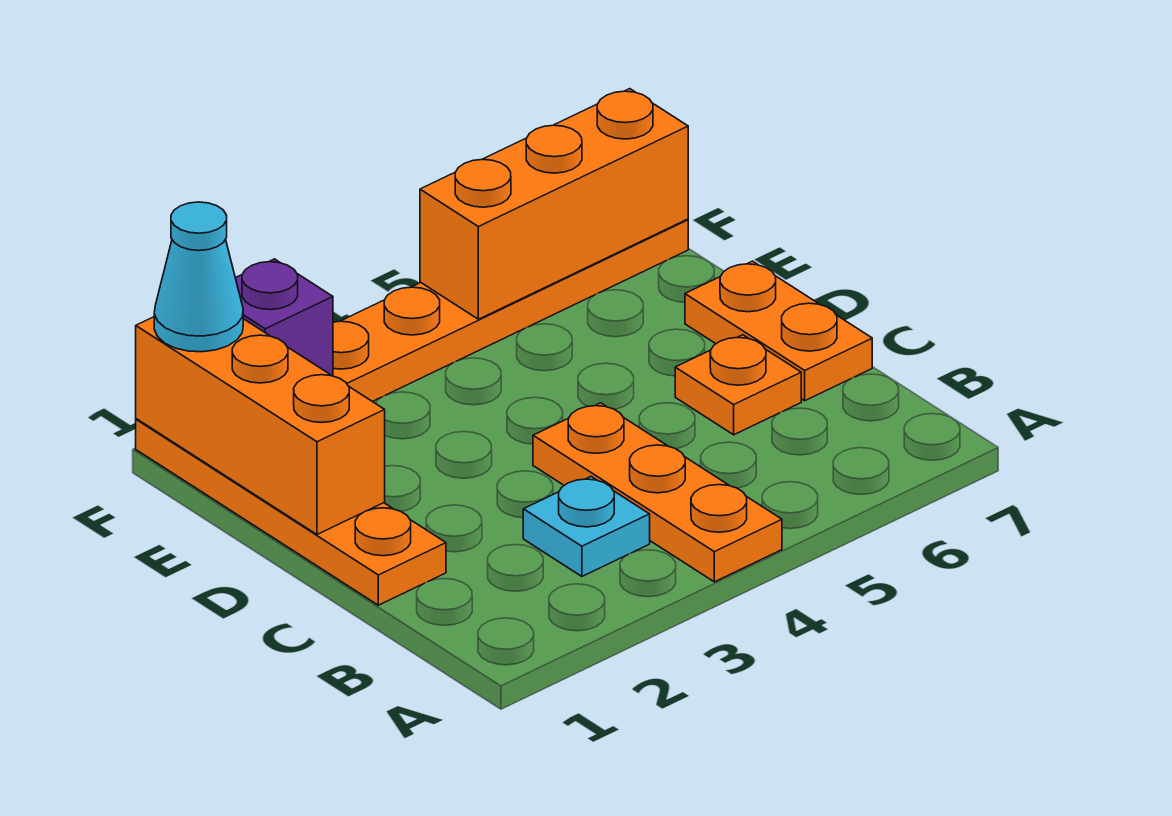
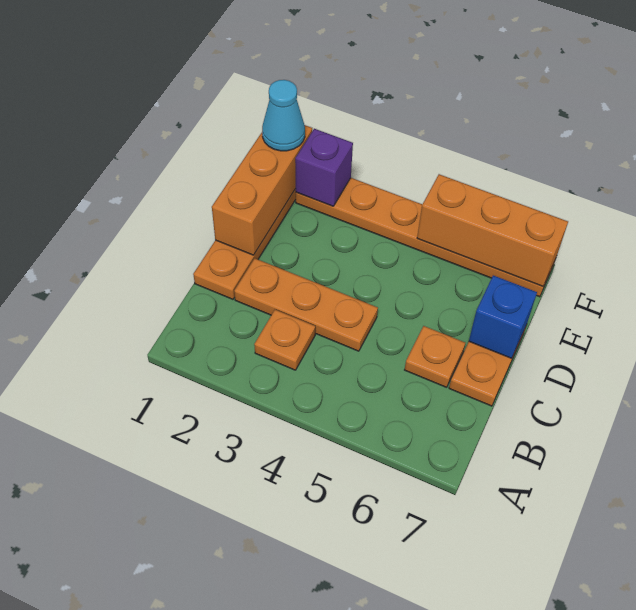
orange plate A4:C4 level 1 -> orange plate C2:C4 level 1
cyan plate B3 level 1 -> orange plate B3 level 1
none -> blue brick D7 level 2

